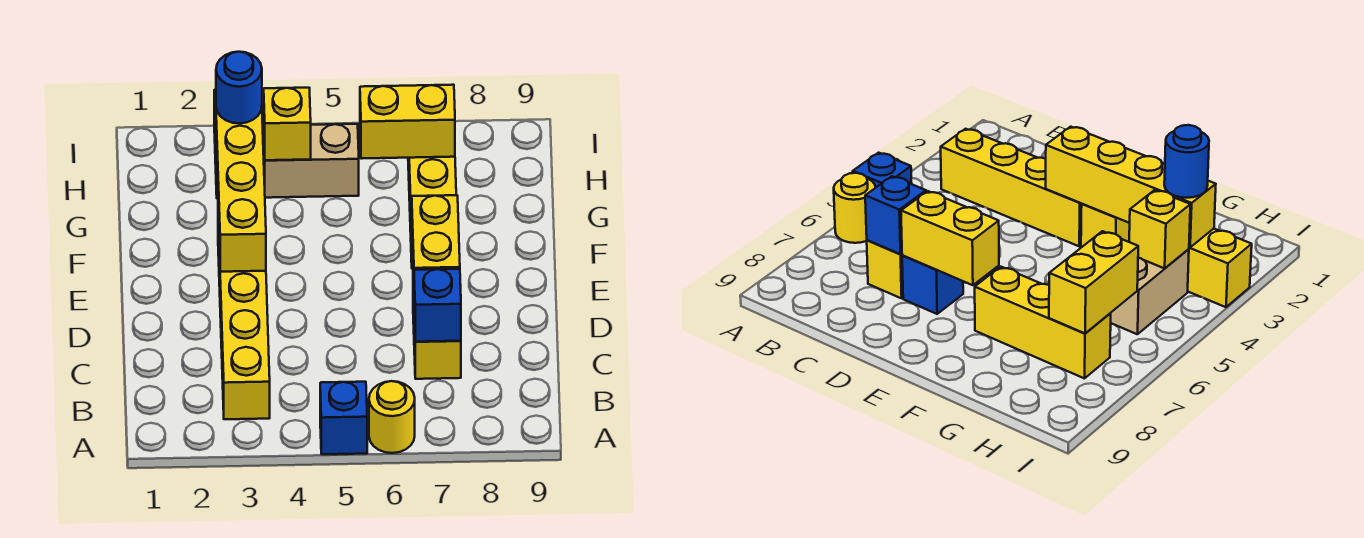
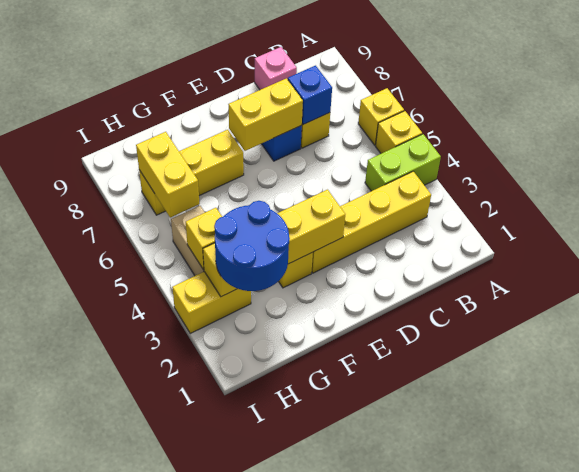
none -> lime brick A4:B4 level 1
blue brick A5 level 1 -> yellow brick A5 level 1
yellow round brick A6 level 1 -> yellow brick A6 level 1
none -> pink brick C9 level 1
blue round brick H3 level 3 -> blue round brick G2:H3 level 3

